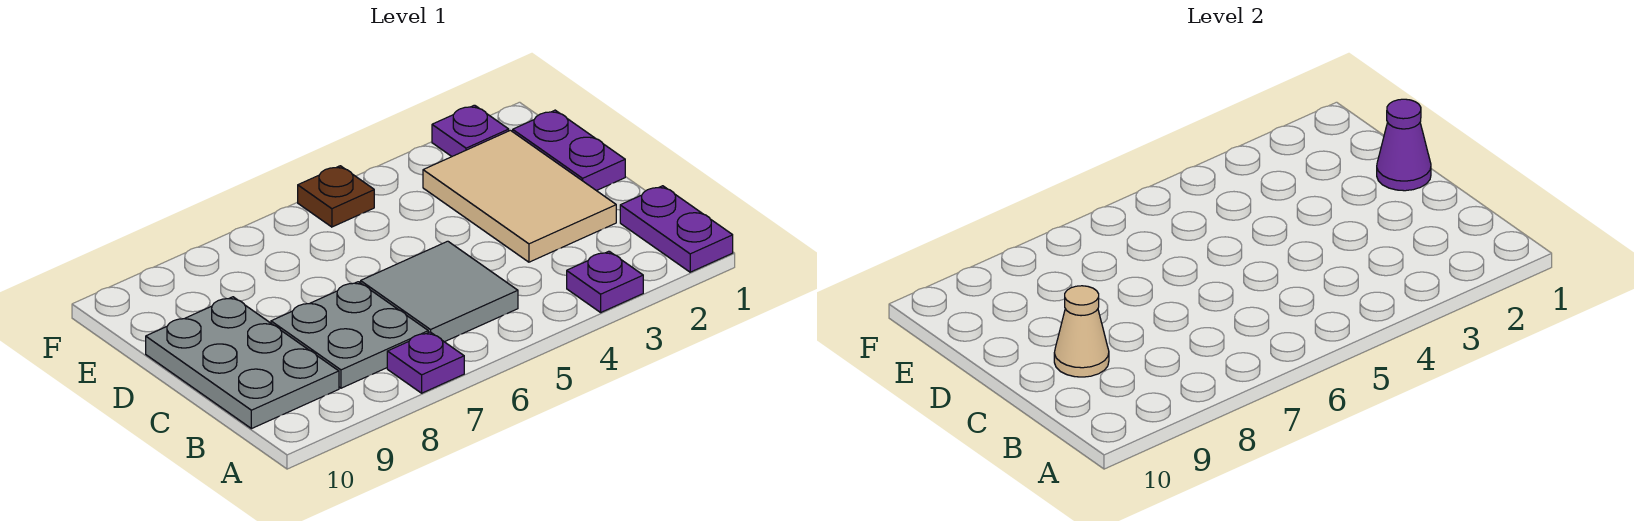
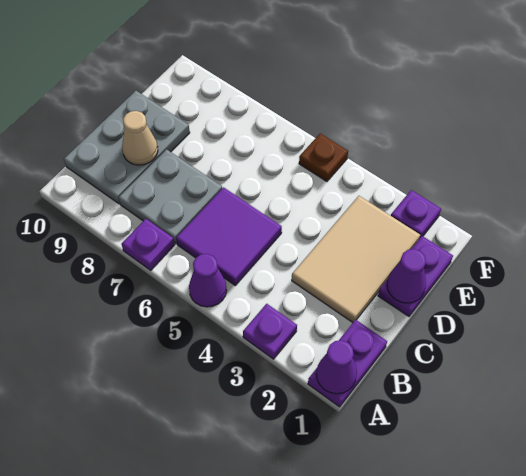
none -> purple cone A1 level 2
none -> purple cone A5 level 1
grey tile B5:C6 level 1 -> purple tile B5:C6 level 1

